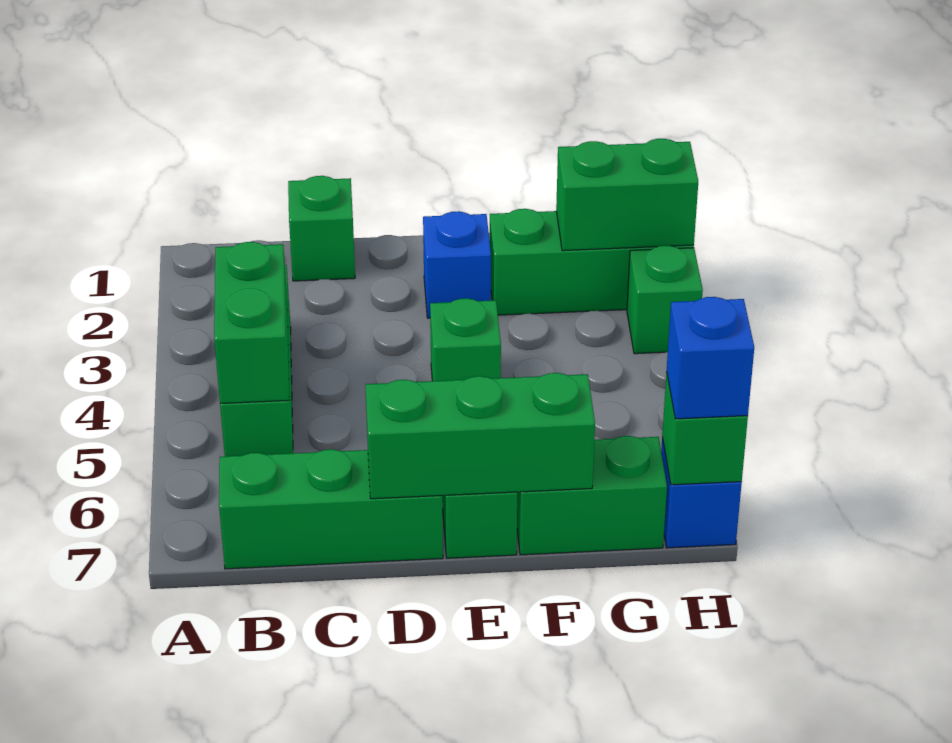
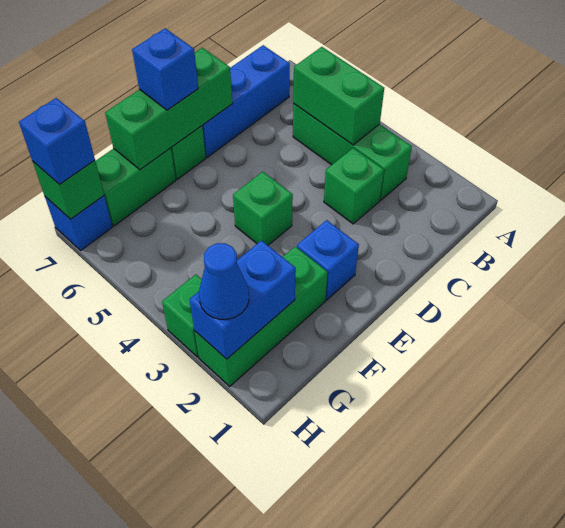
green brick B7:D7 level 1 -> blue brick B7:D7 level 1
green brick C1 level 1 -> green brick C3 level 1
none -> blue brick E7 level 3
green brick G2:H2 level 2 -> blue brick G2:H2 level 2
none -> blue cone H2 level 3

